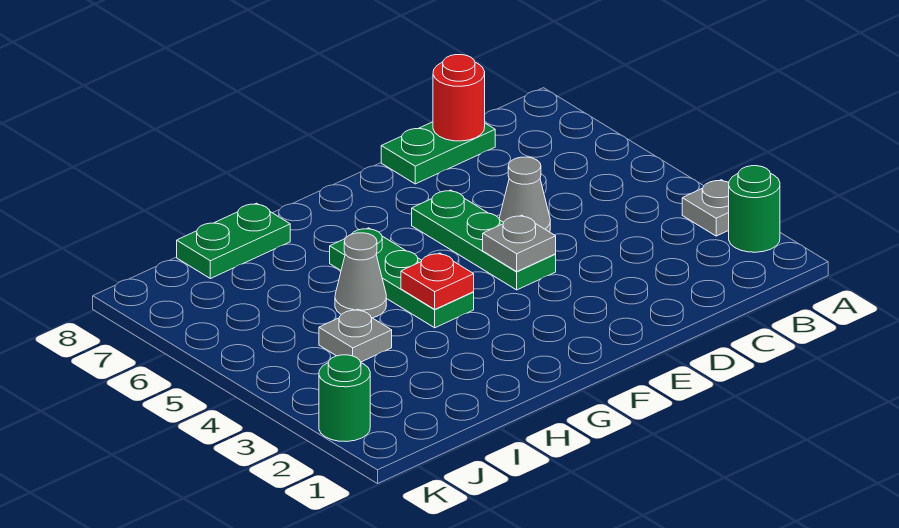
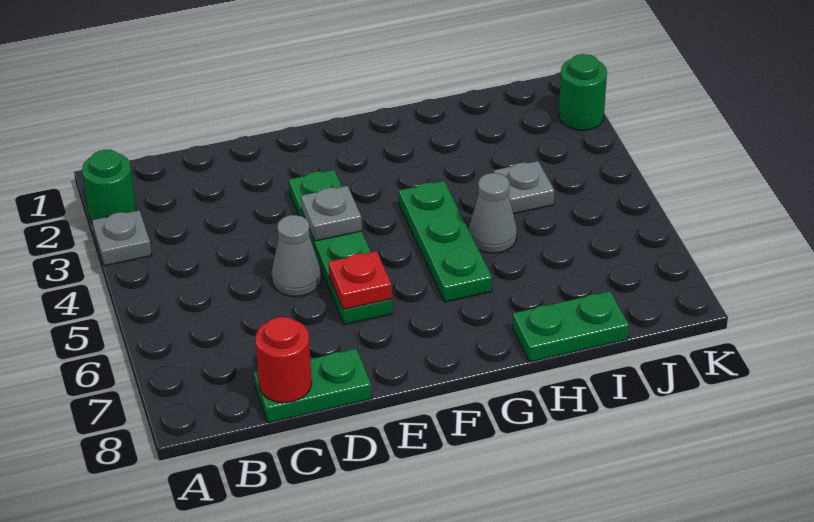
green plate E4:E6 level 1 -> green plate E3:E6 level 1
red plate G4 level 2 -> red plate E6 level 2

